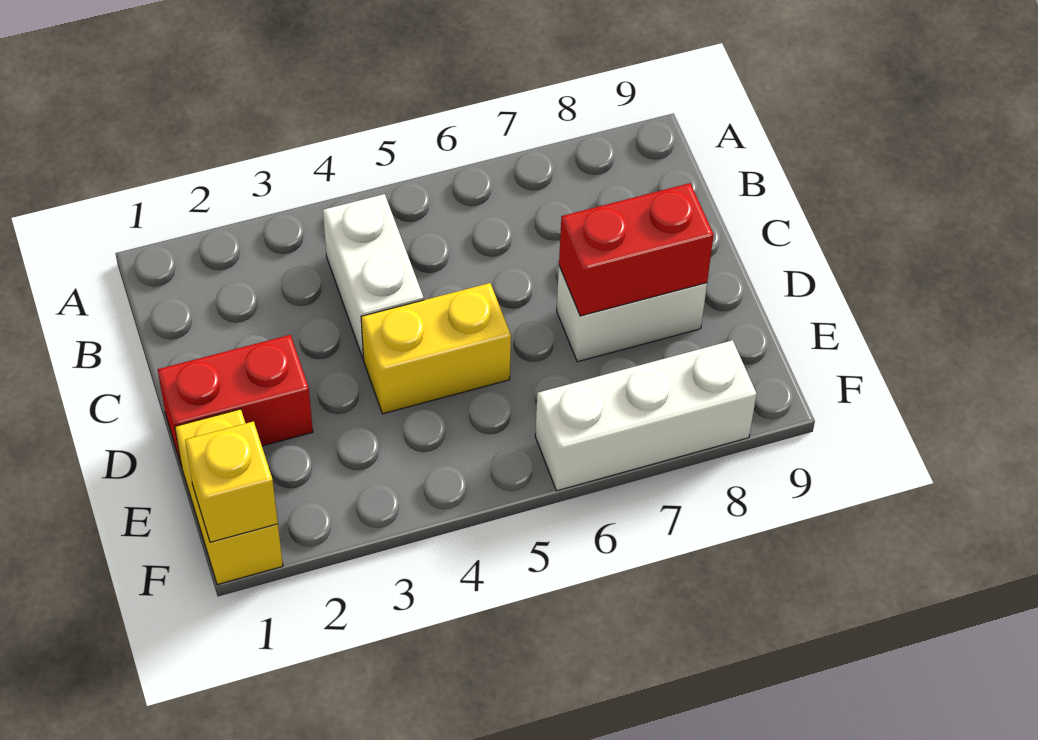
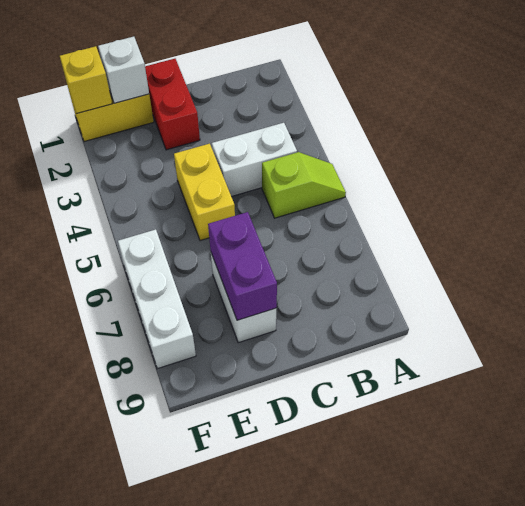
none -> lime slope A5:B5 level 1 top B
red brick D7:D8 level 2 -> purple brick D7:D8 level 2
none -> white brick E1 level 2

